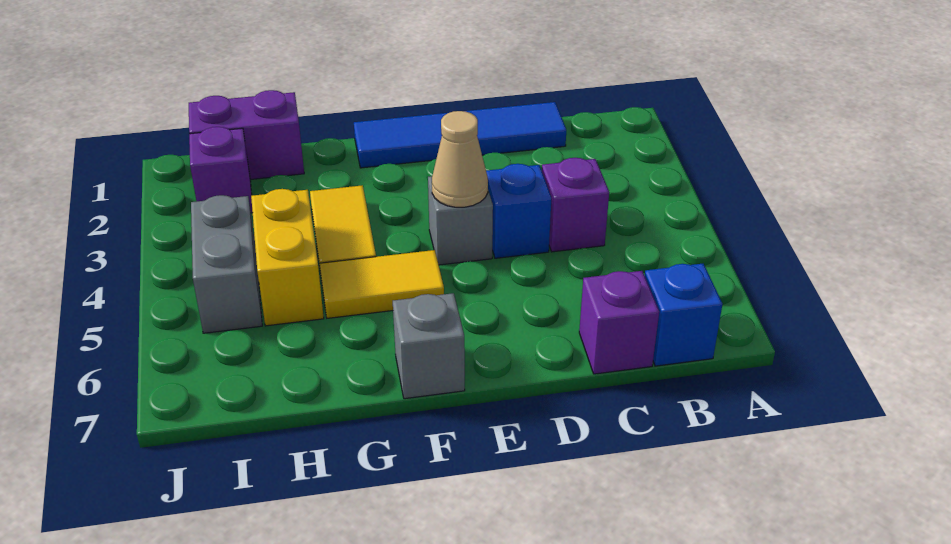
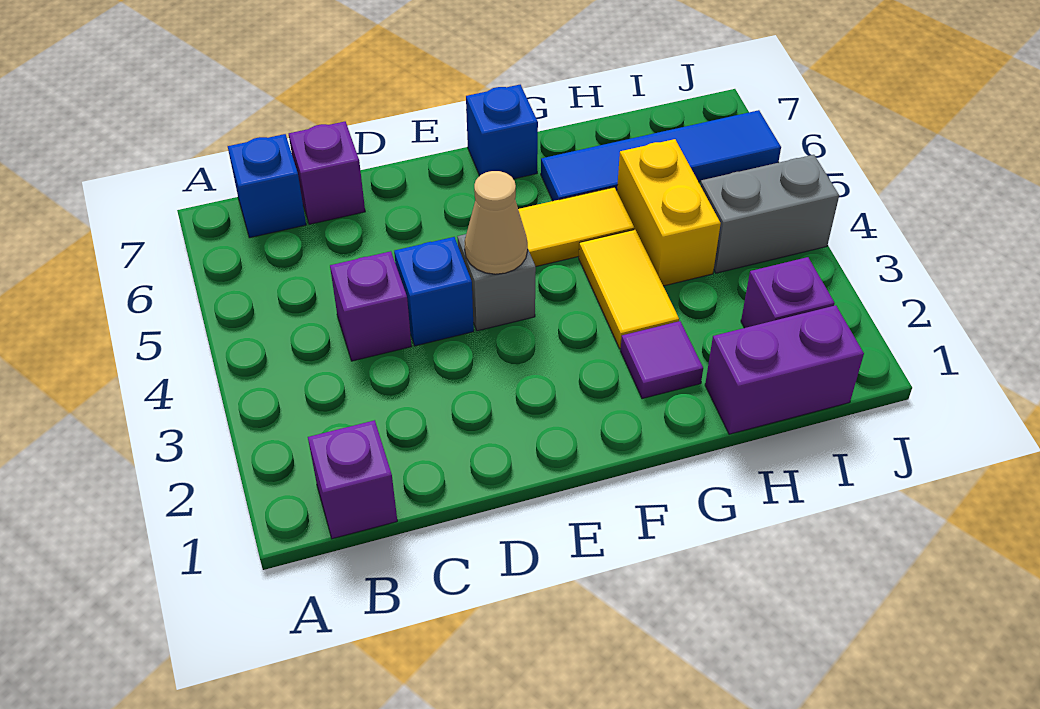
none -> purple brick B1 level 1
blue tile C1:F1 level 1 -> blue tile G6:J6 level 1
grey brick F7 level 1 -> blue brick F7 level 1
none -> purple tile G2 level 1
grey brick I4:I5 level 1 -> grey brick I4:J4 level 1

